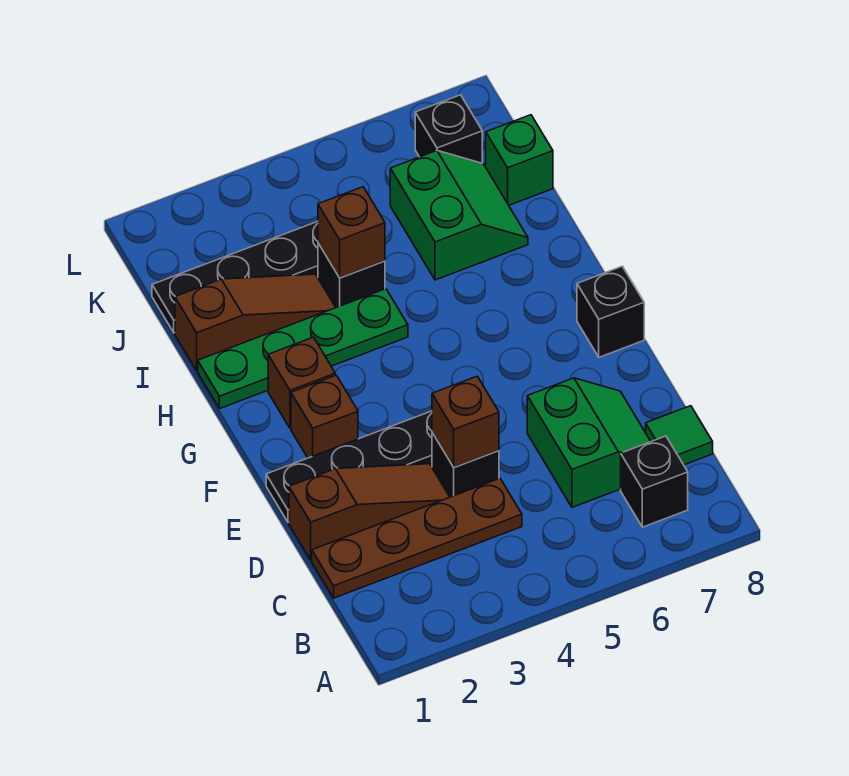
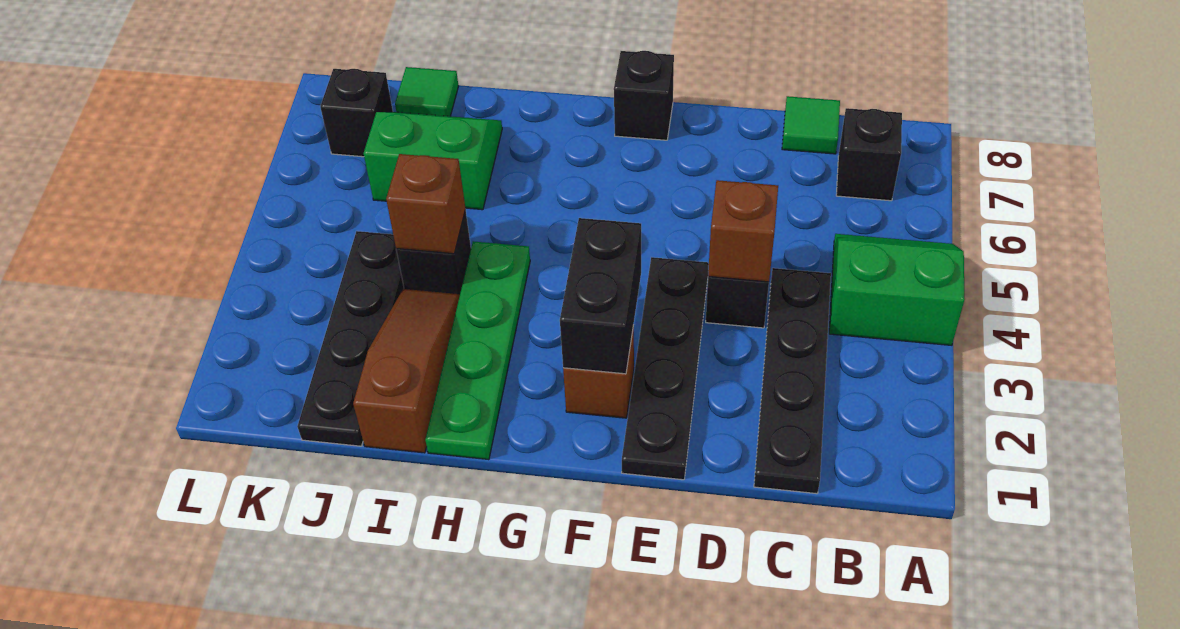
brown plate C1:C4 level 1 -> black plate C1:C4 level 1
green slope C6:D7 level 1 top 6 -> green slope A4:B5 level 1 top 4
brown slope D1:D3 level 1 top 1 -> none
none -> black brick F2:F3 level 2
brown brick G2 level 1 -> none
green brick J8 level 1 -> green tile J8 level 1

